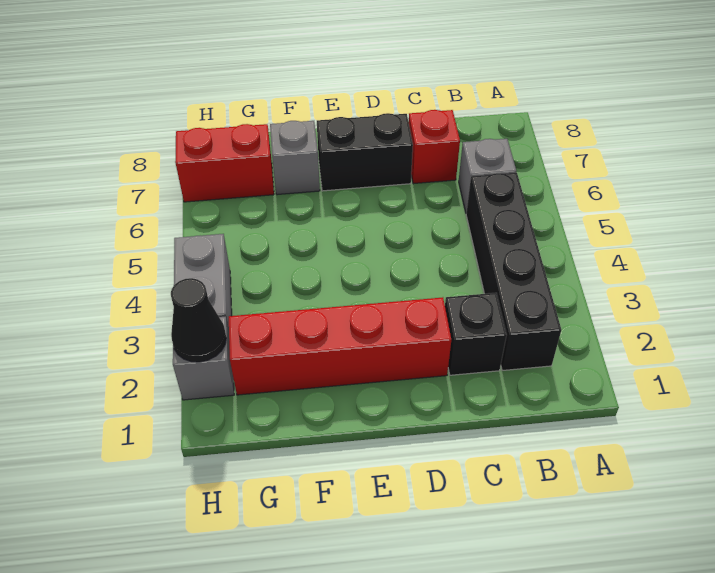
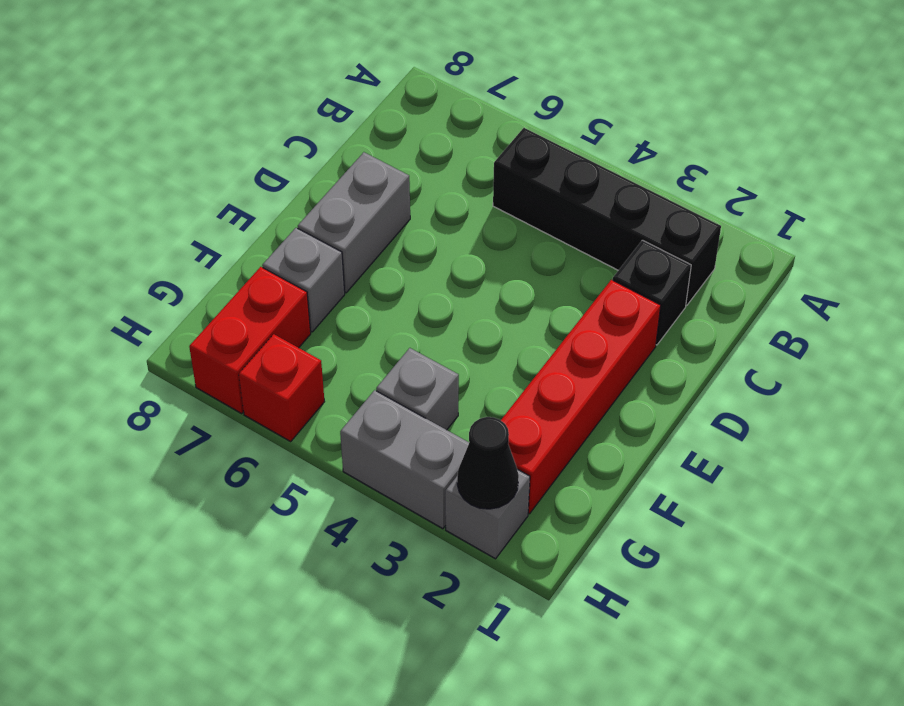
grey brick B6 level 1 -> grey brick G4 level 1
red brick C7 level 1 -> red brick H6 level 1
black brick D7:E7 level 1 -> grey brick D7:E7 level 1

